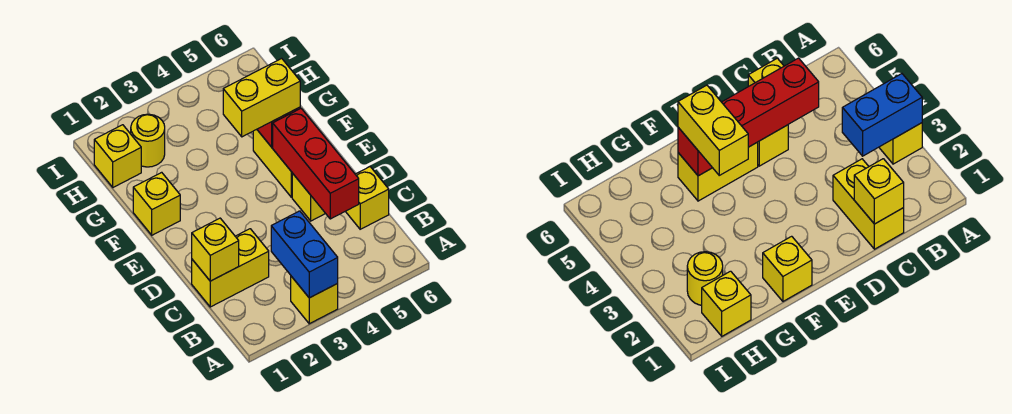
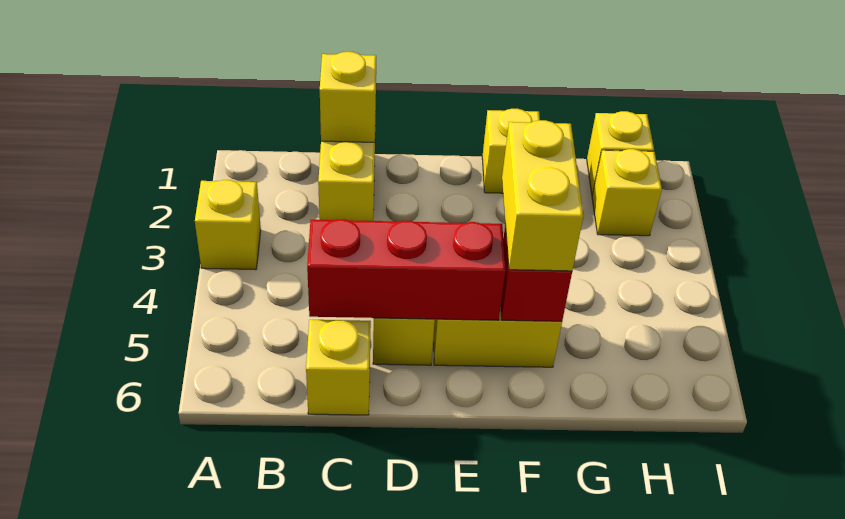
blue brick A3:B3 level 2 -> none
yellow round brick H2 level 1 -> yellow brick H2 level 1

